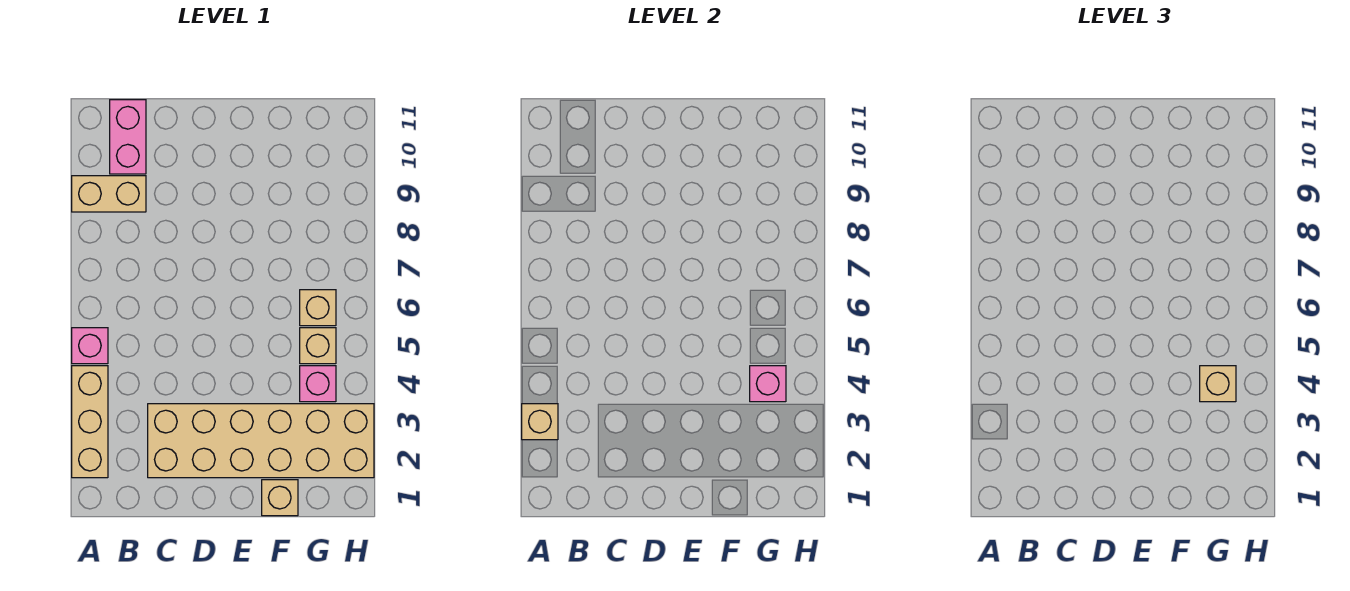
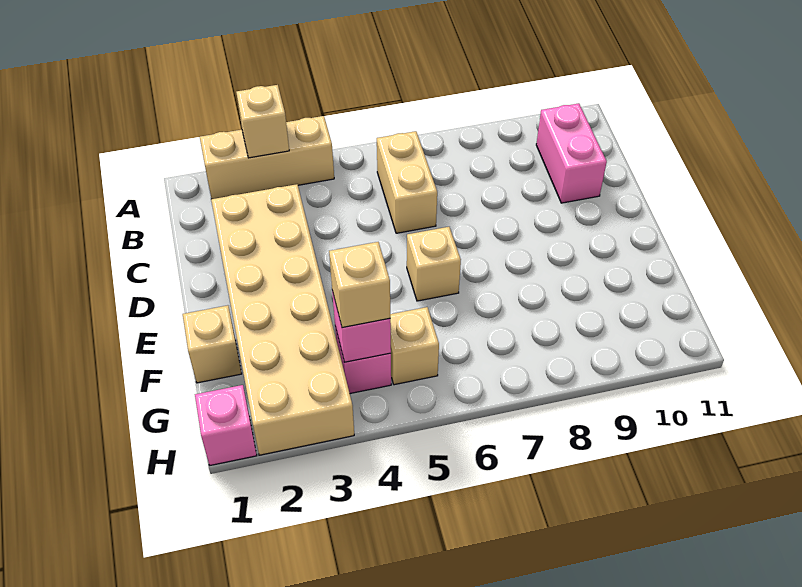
pink brick A5 level 1 -> pink brick H1 level 1
tan brick A9:B9 level 1 -> tan brick B6:C6 level 1
pink brick B10:B11 level 1 -> pink brick B10:C10 level 1
tan brick G6 level 1 -> tan brick E6 level 1

